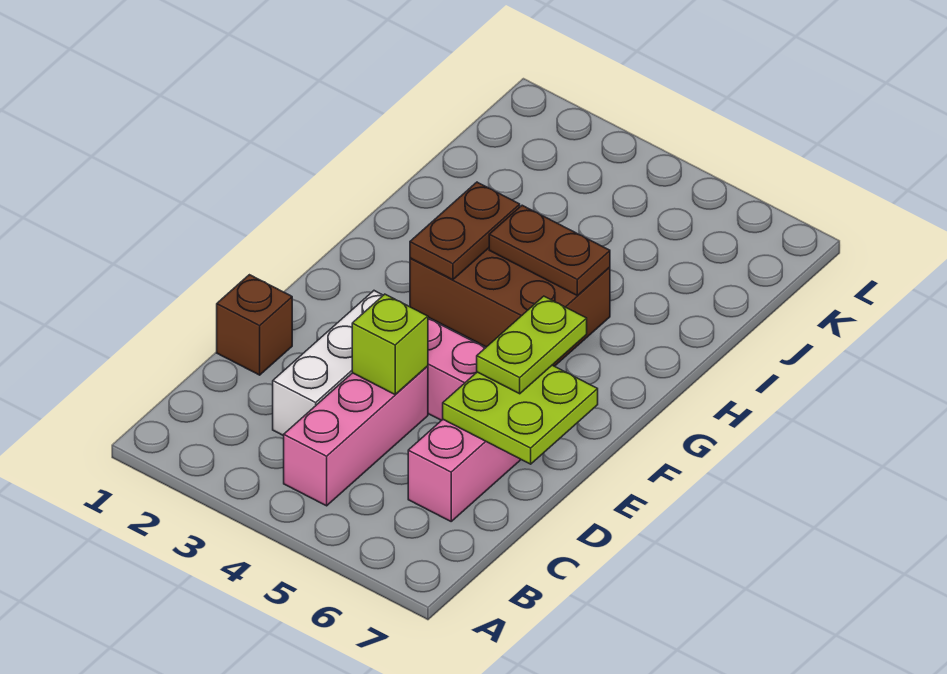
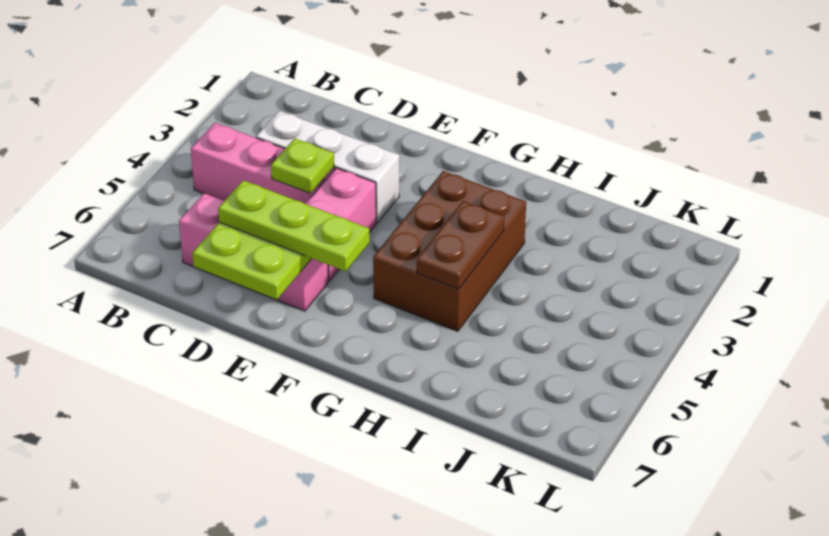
brown brick D1 level 1 -> none
lime brick D4 level 2 -> lime plate D4 level 2
lime plate E6:F6 level 3 -> lime plate D6:F6 level 3
brown plate G3:H3 level 2 -> none

